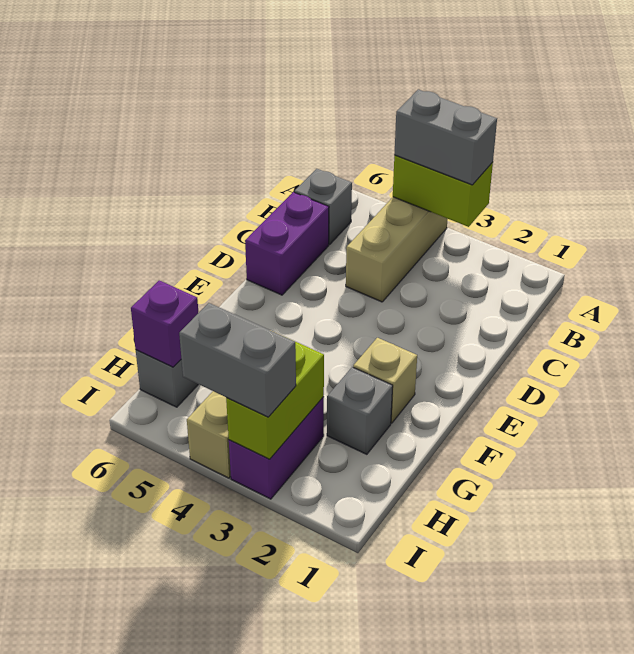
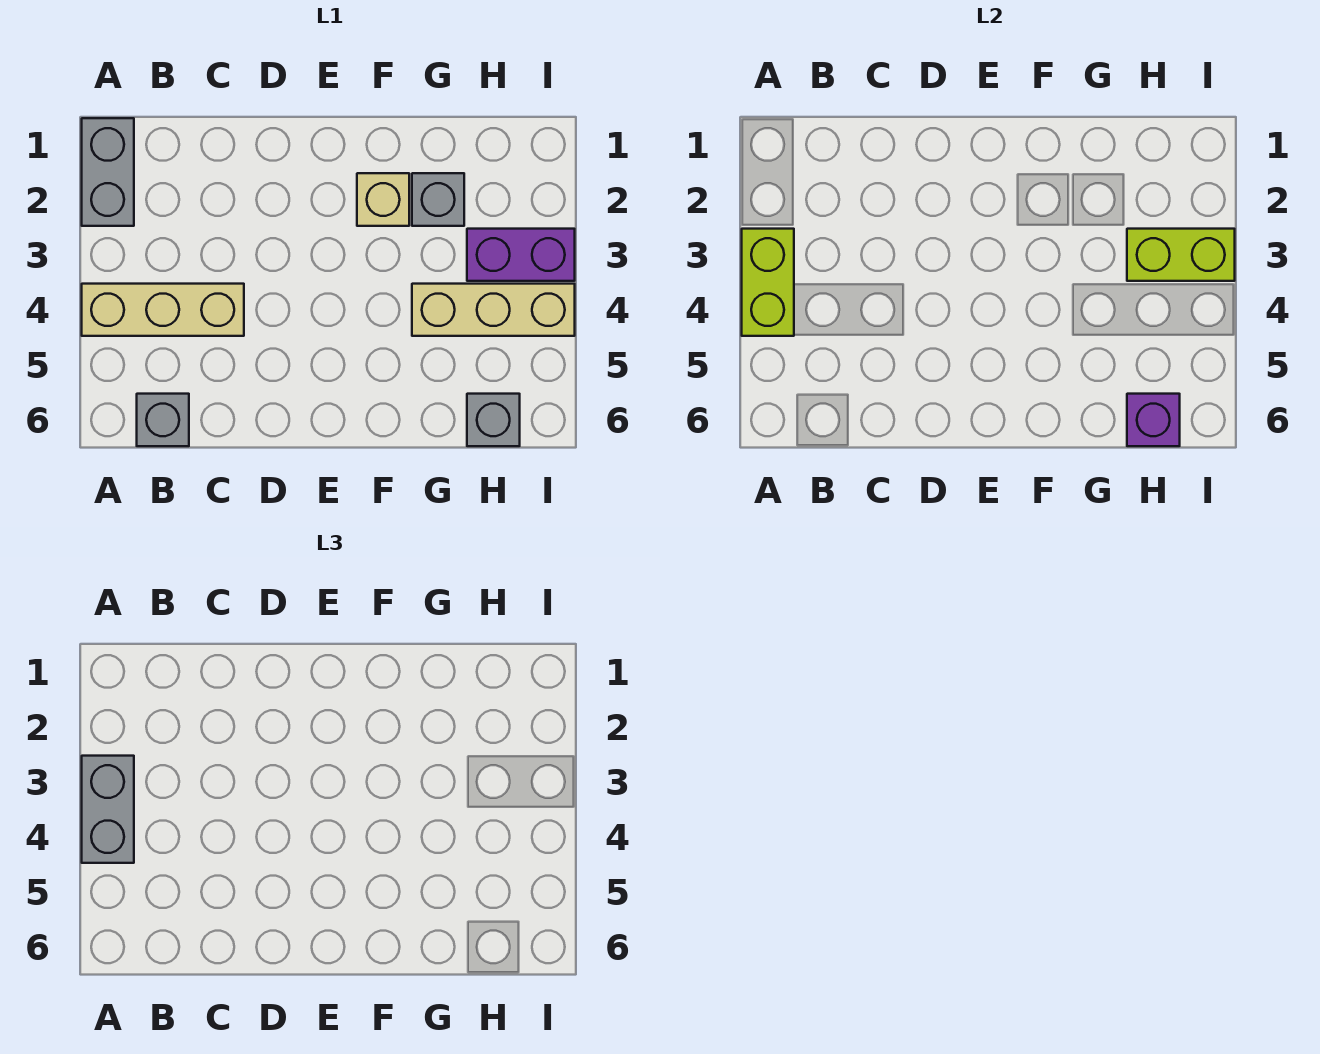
purple brick C6:D6 level 1 -> none
grey brick I3:I4 level 3 -> grey brick A1:A2 level 1

